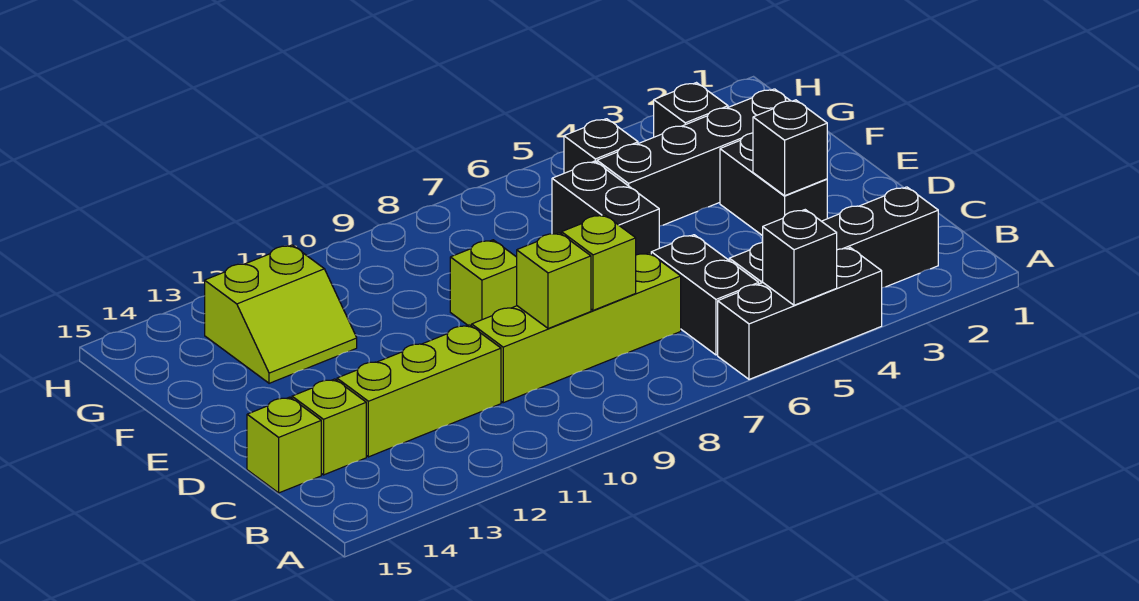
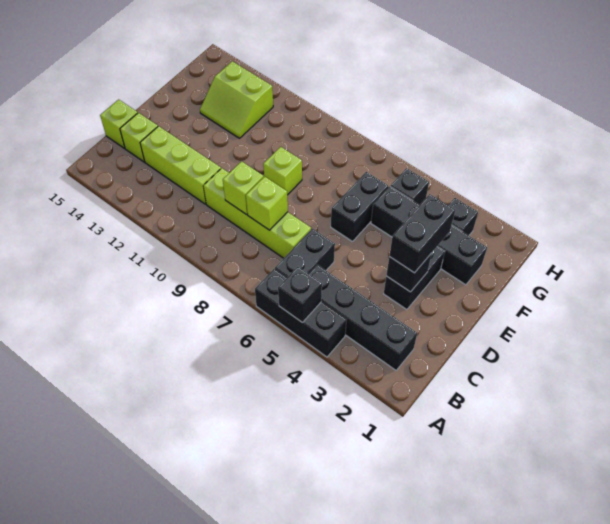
none -> black brick D3:E3 level 3

